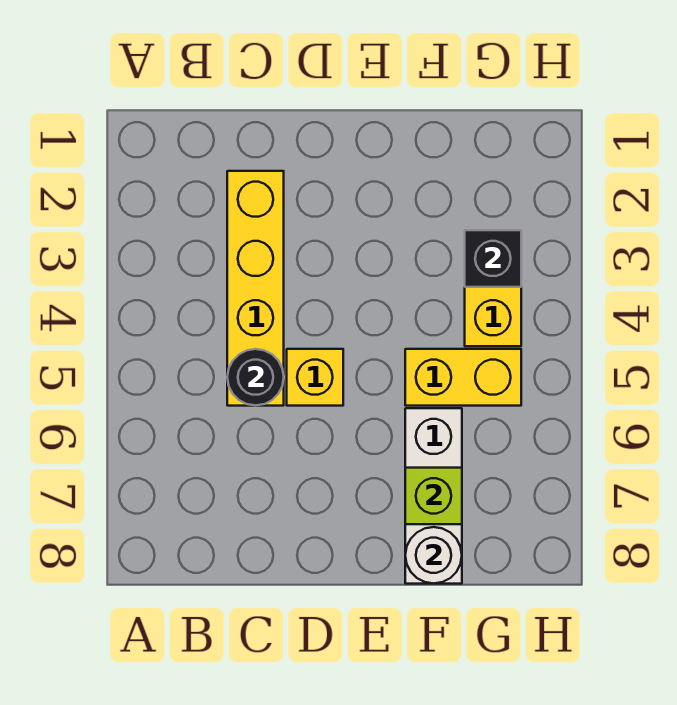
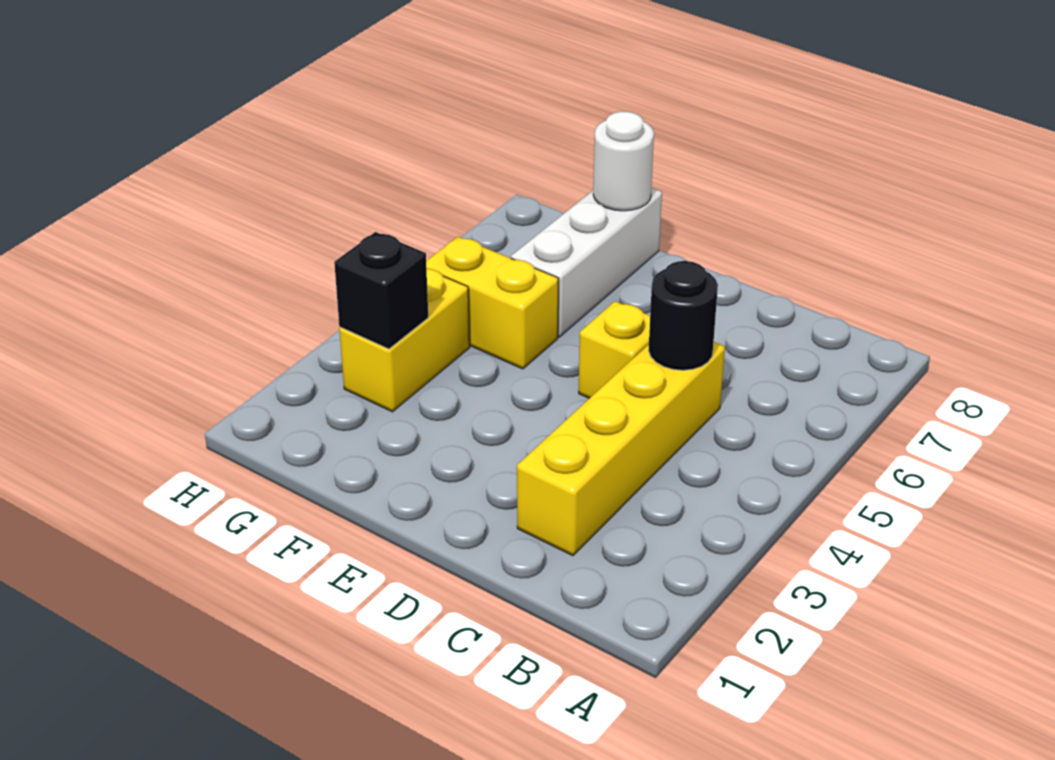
lime brick F7 level 2 -> none

